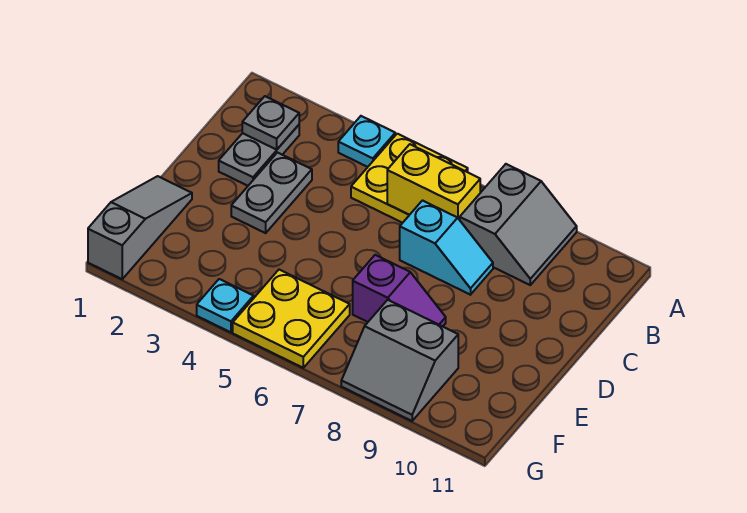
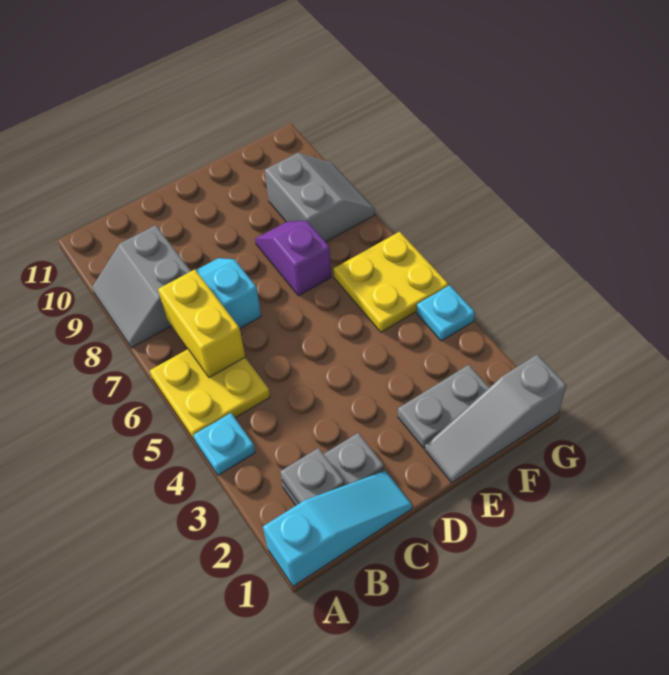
none -> cyan slope A1:C1 level 1 top A
grey slope A8:B9 level 1 top 8 -> grey slope A8:B9 level 1 top B
grey plate C3:D3 level 1 -> grey plate E2:F2 level 1

